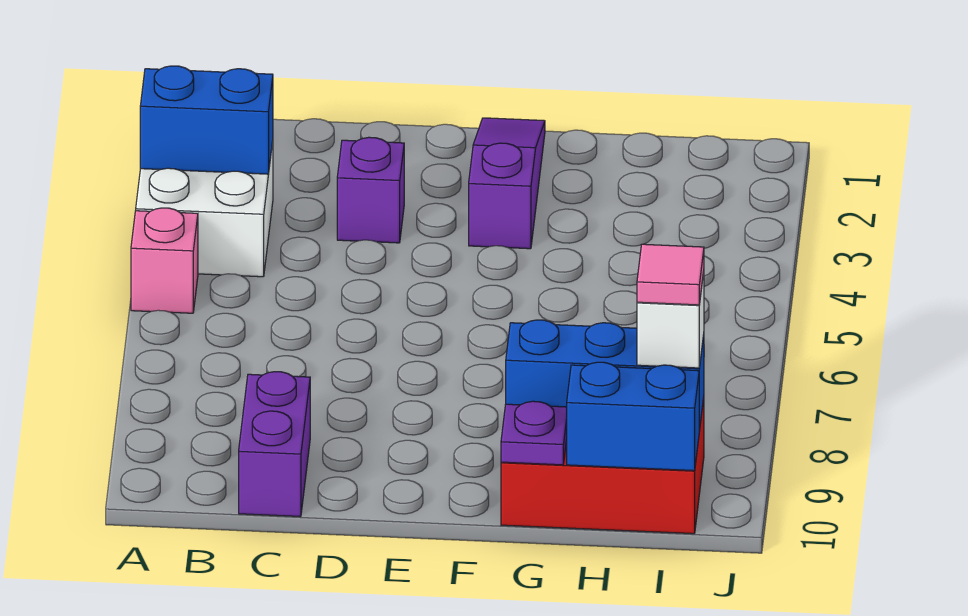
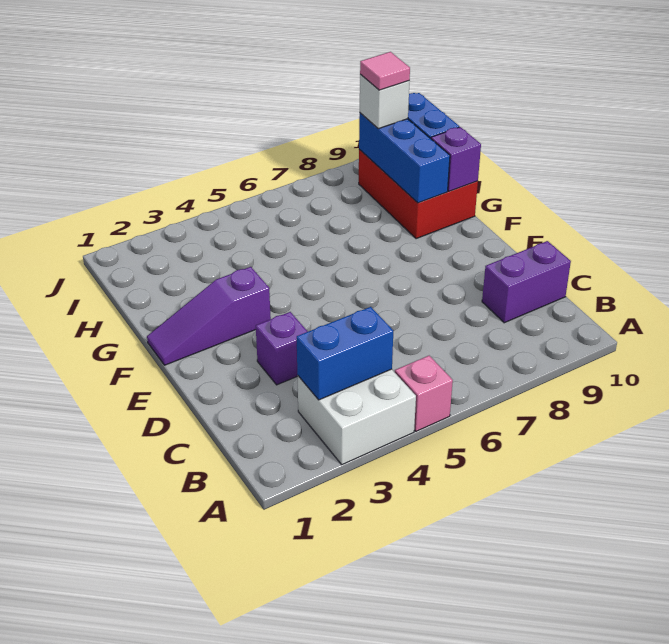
blue brick A3:B3 level 2 -> blue brick B3:B4 level 2
purple plate G10 level 2 -> purple brick G10 level 2

